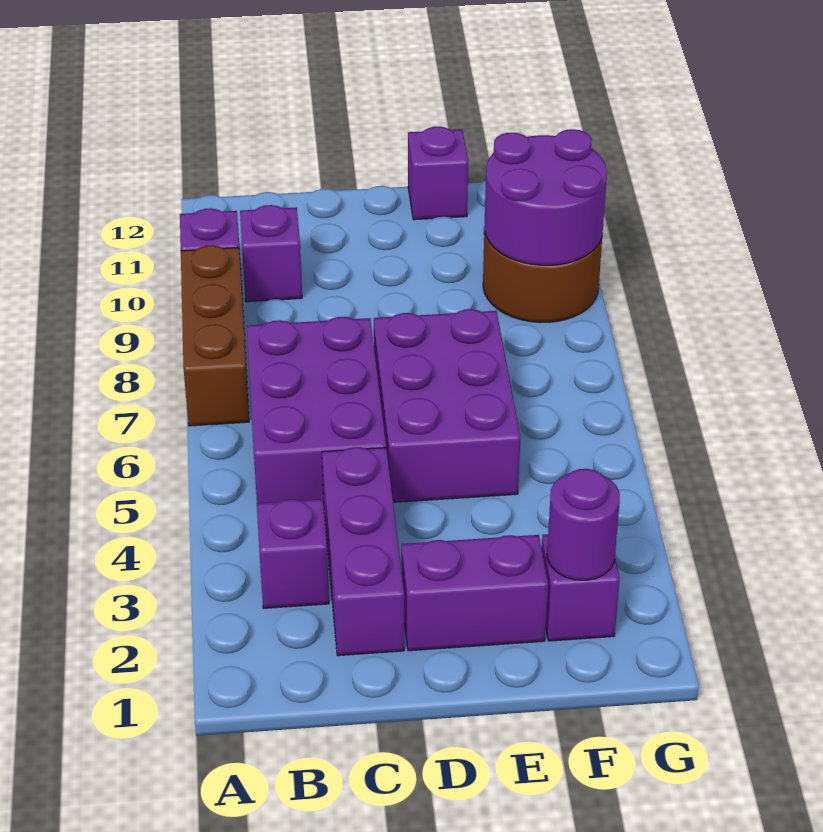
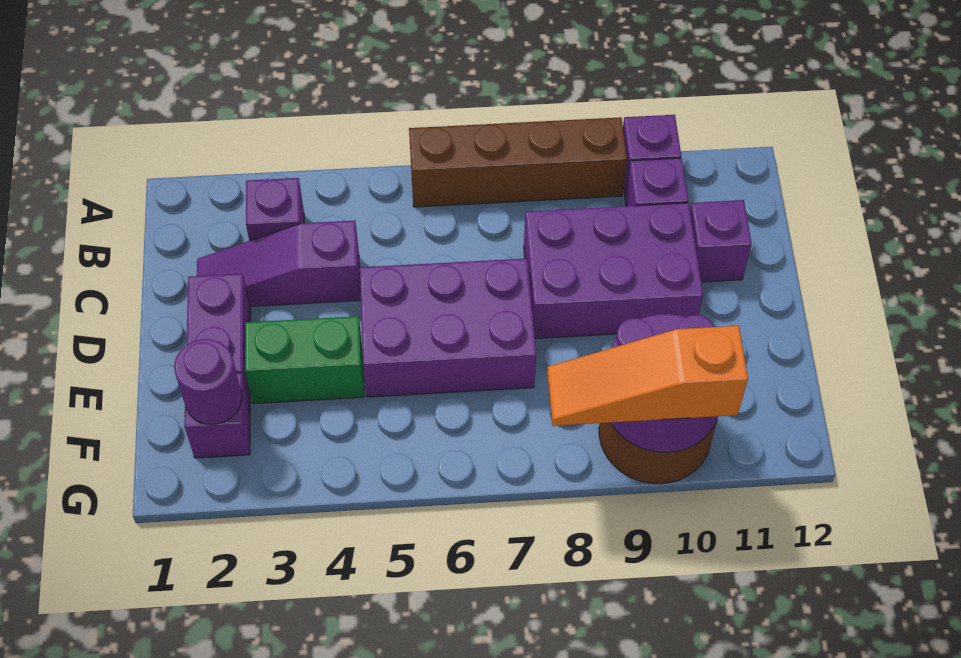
brown brick A7:A9 level 1 -> brown brick A6:A9 level 1
purple brick B5:C7 level 1 -> purple brick C8:D10 level 1
purple brick C2:C4 level 1 -> purple slope C2:C4 level 1 top 4
none -> green brick E3:E4 level 1
purple brick E12 level 1 -> purple brick C11 level 1
none -> orange slope G8:G10 level 3 top 10

